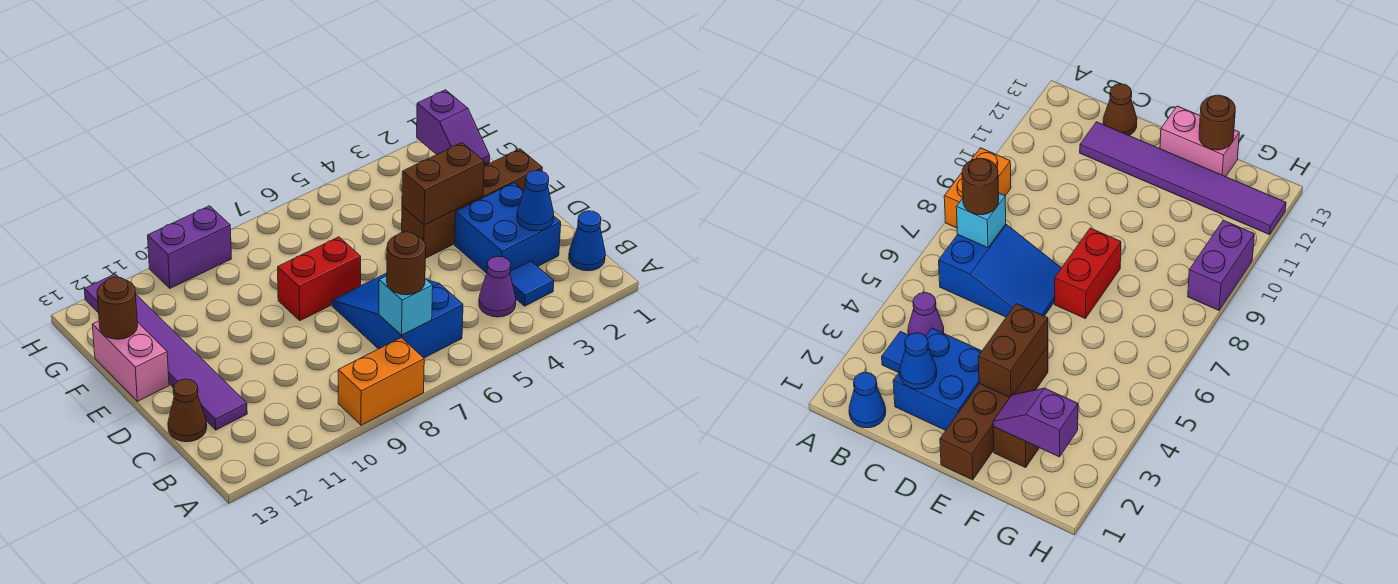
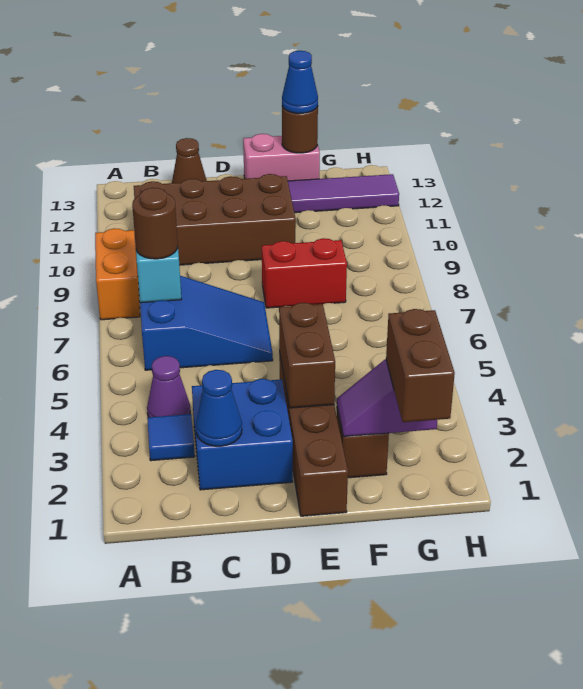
blue cone B1 level 1 -> blue cone F13 level 3
none -> brown brick B10:E11 level 1
red brick E7:E8 level 1 -> red brick E8:F8 level 1
none -> brown brick G1:G2 level 3
purple brick H9:H10 level 1 -> none

